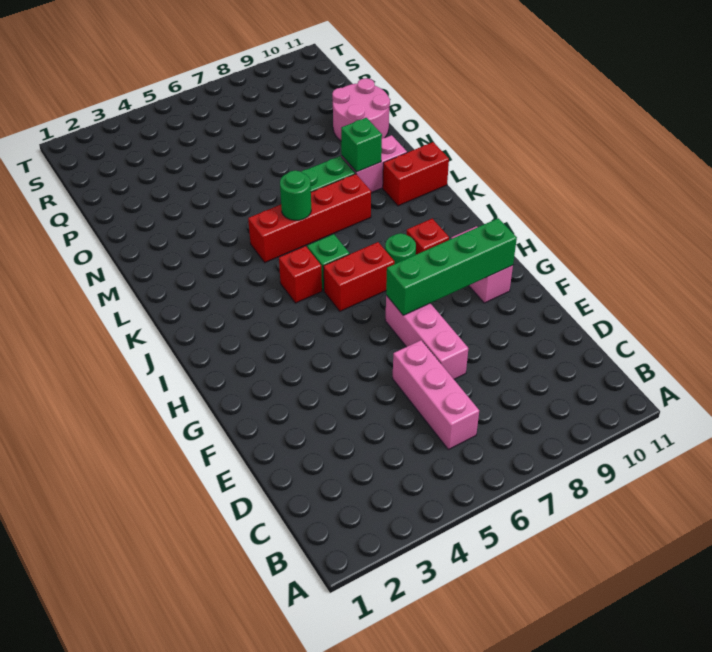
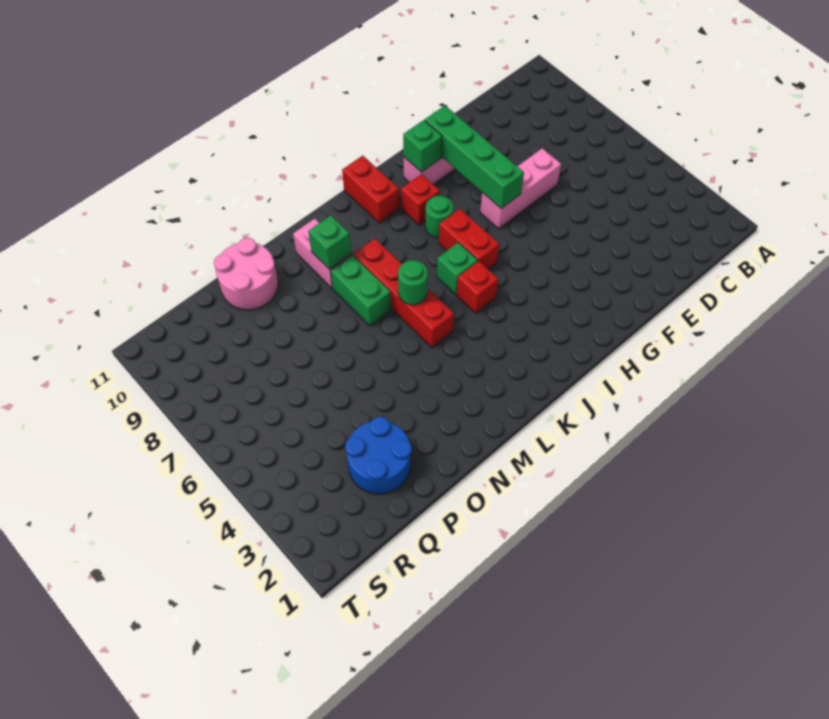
pink brick C6:E6 level 1 -> none
none -> green brick H10 level 2
red brick L10:L11 level 1 -> red brick J10:J11 level 1
none -> blue round brick P2:Q3 level 1

